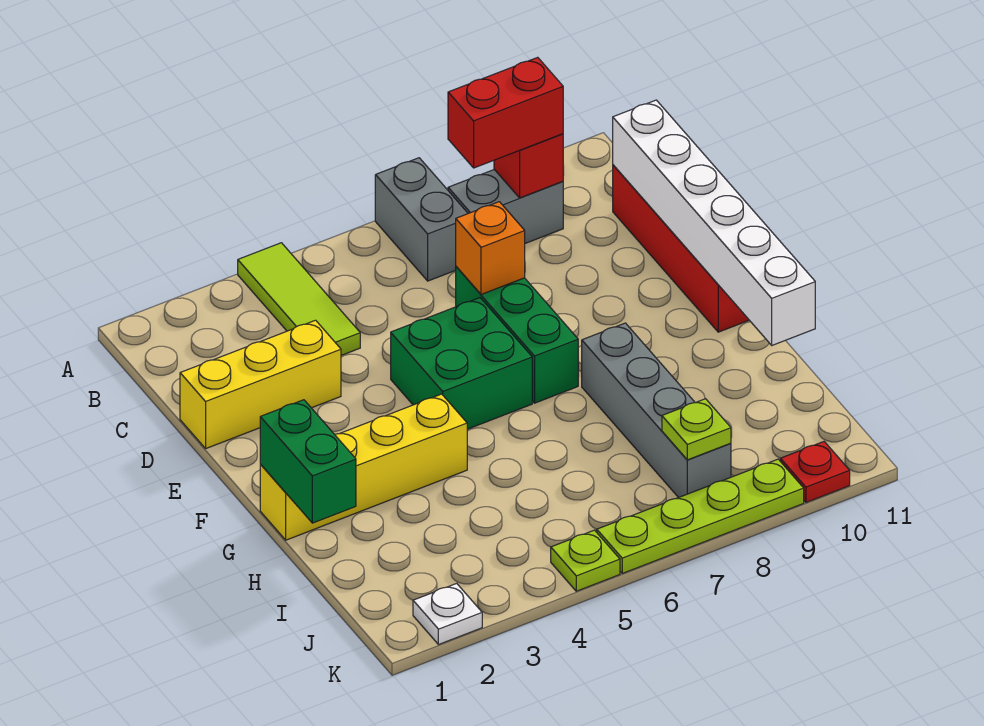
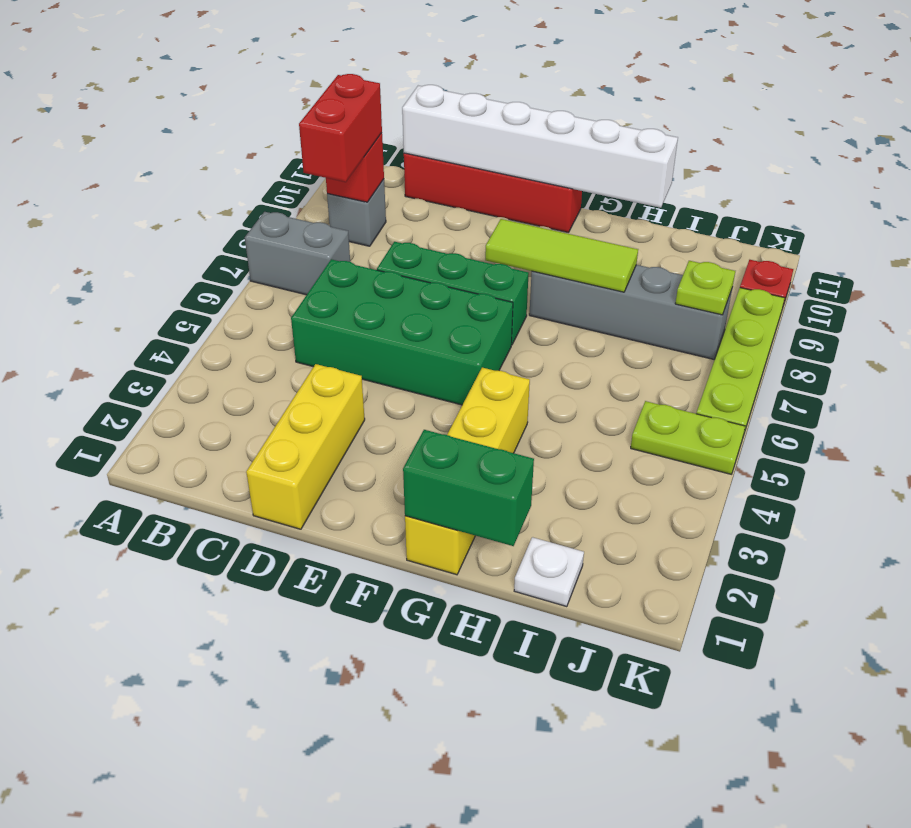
lime tile A4:C4 level 1 -> lime tile F8:H8 level 2
grey brick B8:B9 level 1 -> grey brick B9 level 1
orange brick D7 level 2 -> none
green brick E5:F6 level 1 -> green brick C5:F6 level 1
white plate K2 level 1 -> white plate I1 level 1
lime plate K5 level 1 -> lime plate J5:K5 level 1

